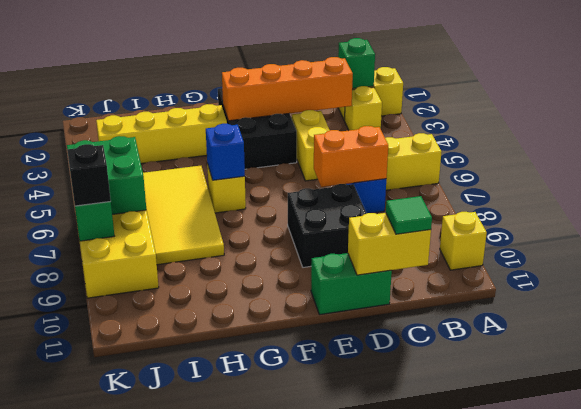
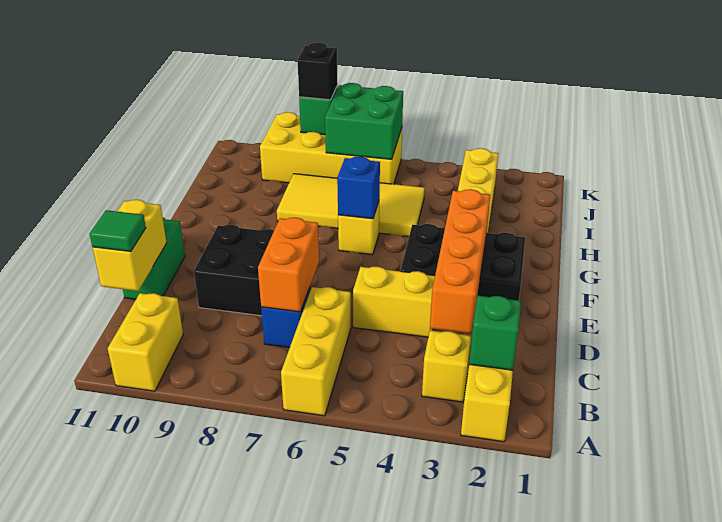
yellow brick A10 level 1 -> yellow brick A10:B10 level 1

